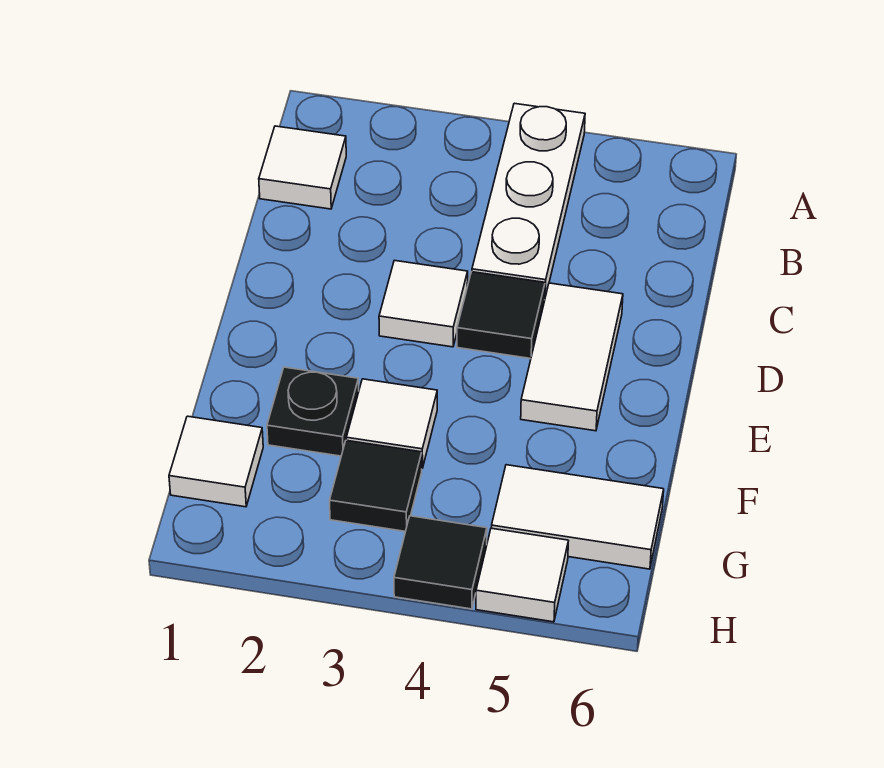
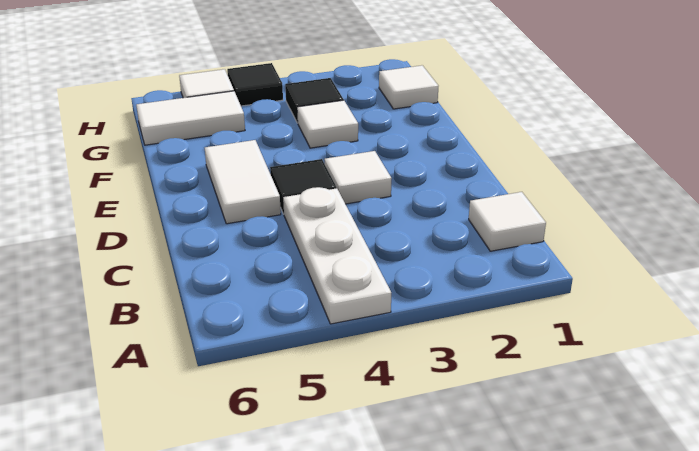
black plate F2 level 1 -> none

